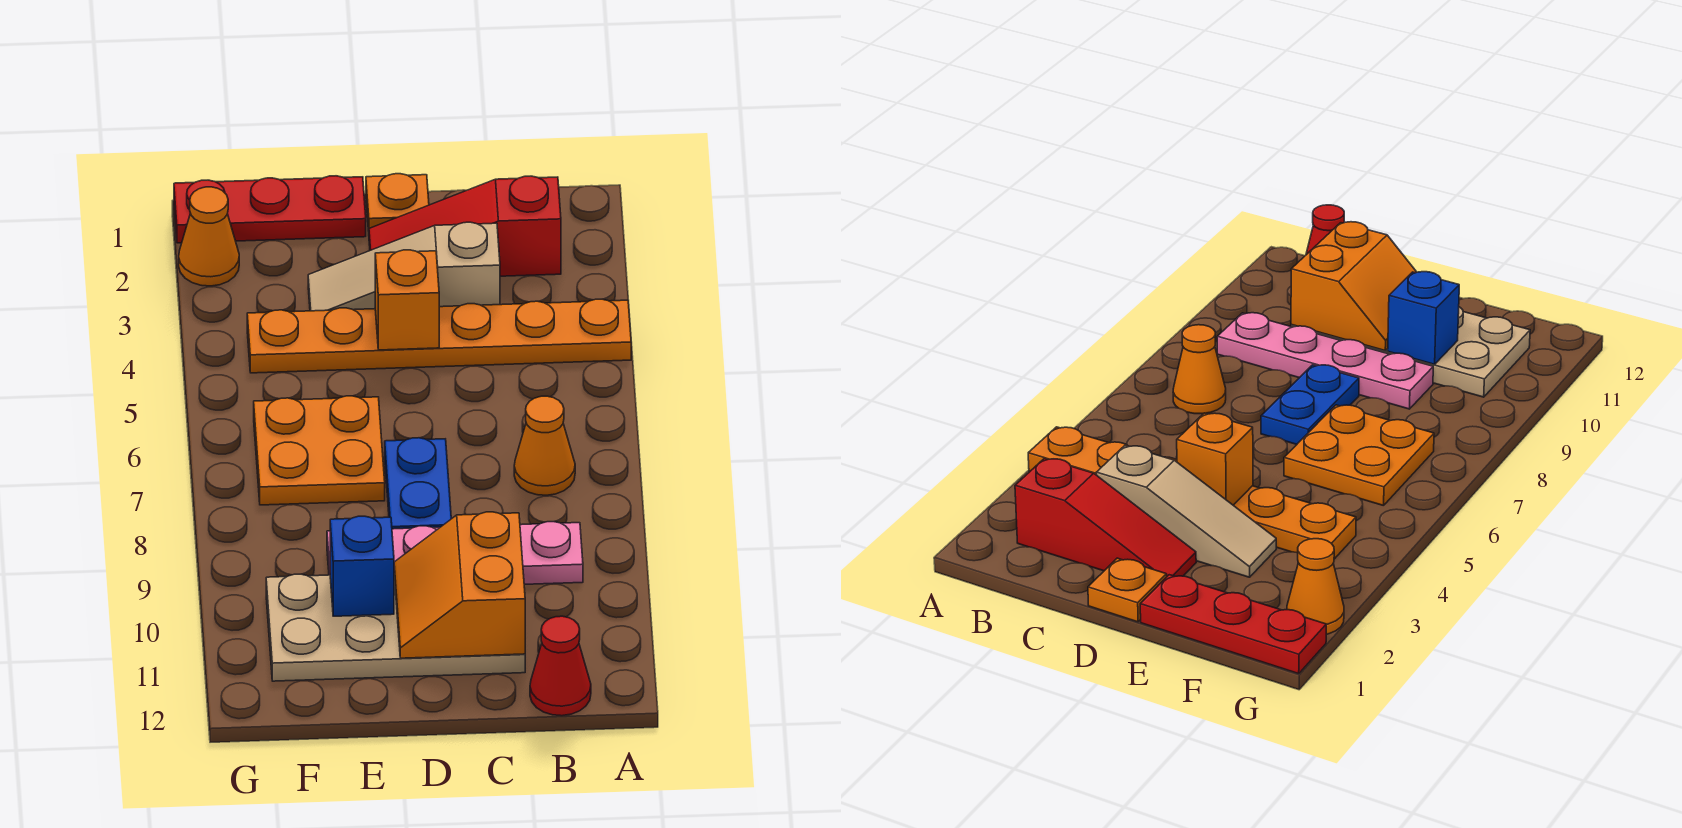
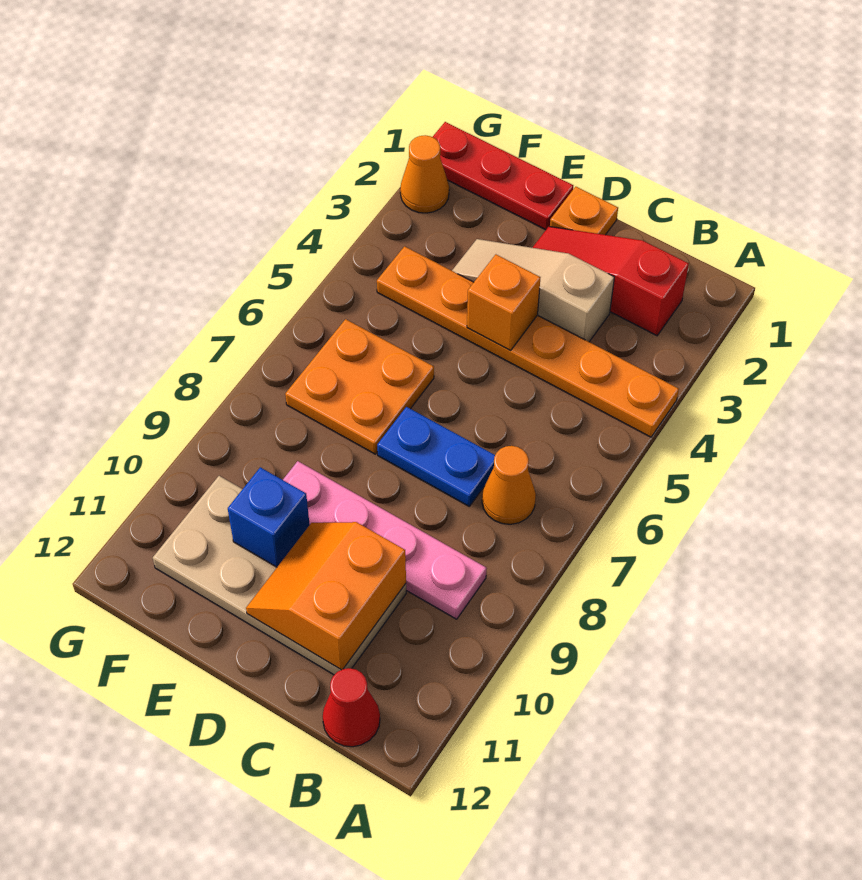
blue plate D7:D8 level 1 -> blue plate C7:D7 level 1

